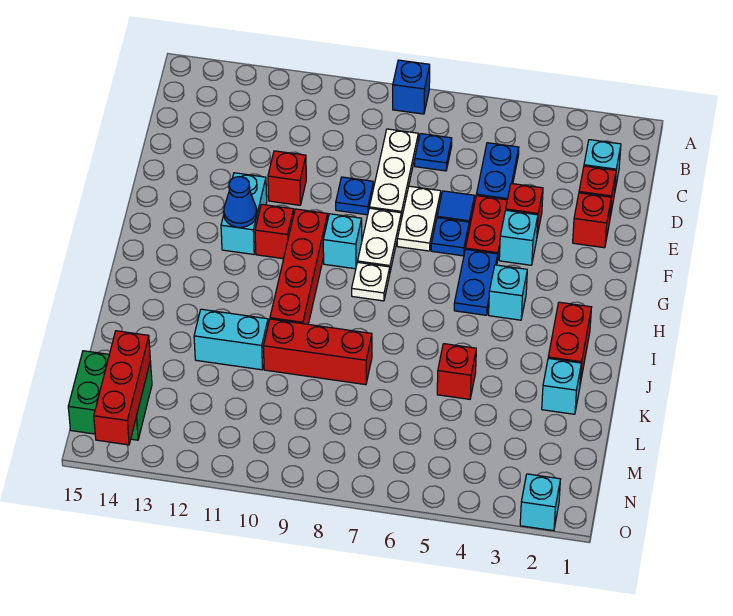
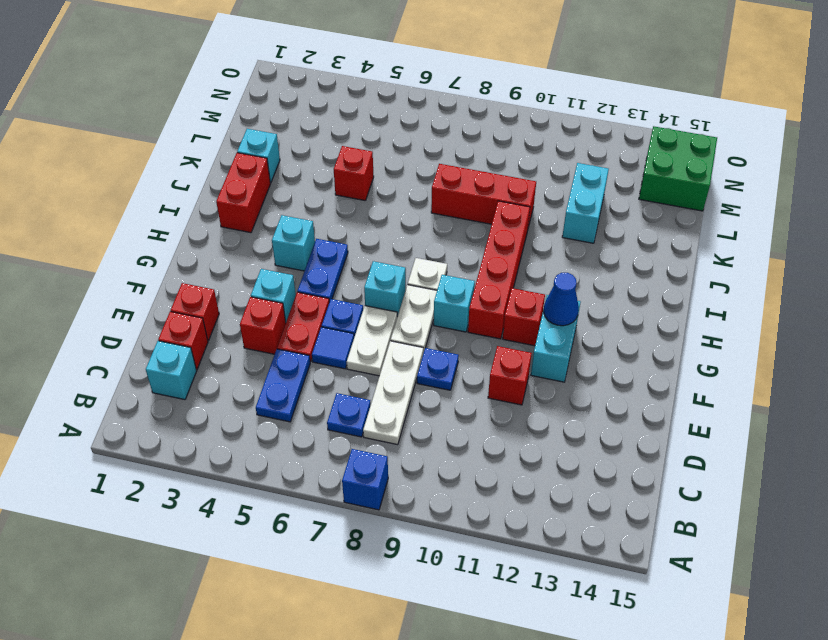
cyan brick K11:K12 level 1 -> cyan brick K12:L12 level 1
red brick M14:O14 level 2 -> none
cyan brick O2 level 1 -> cyan brick G7 level 1

